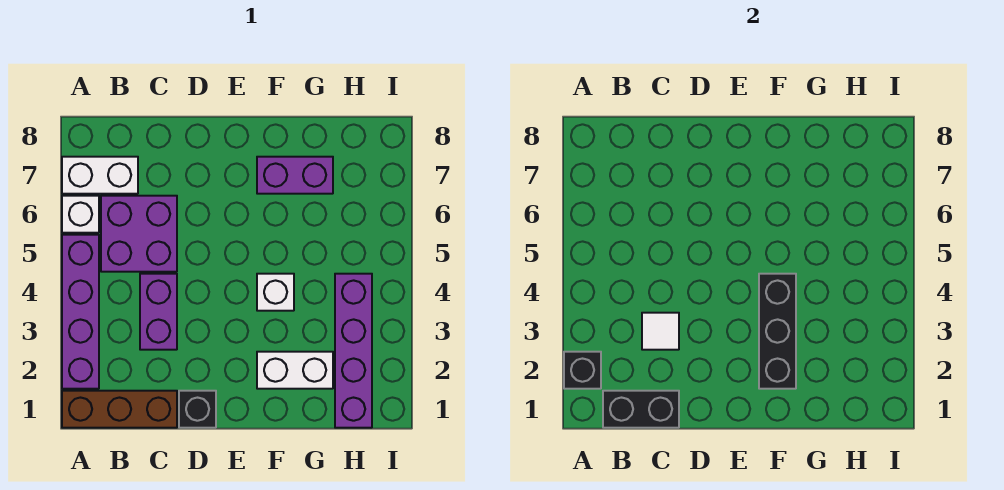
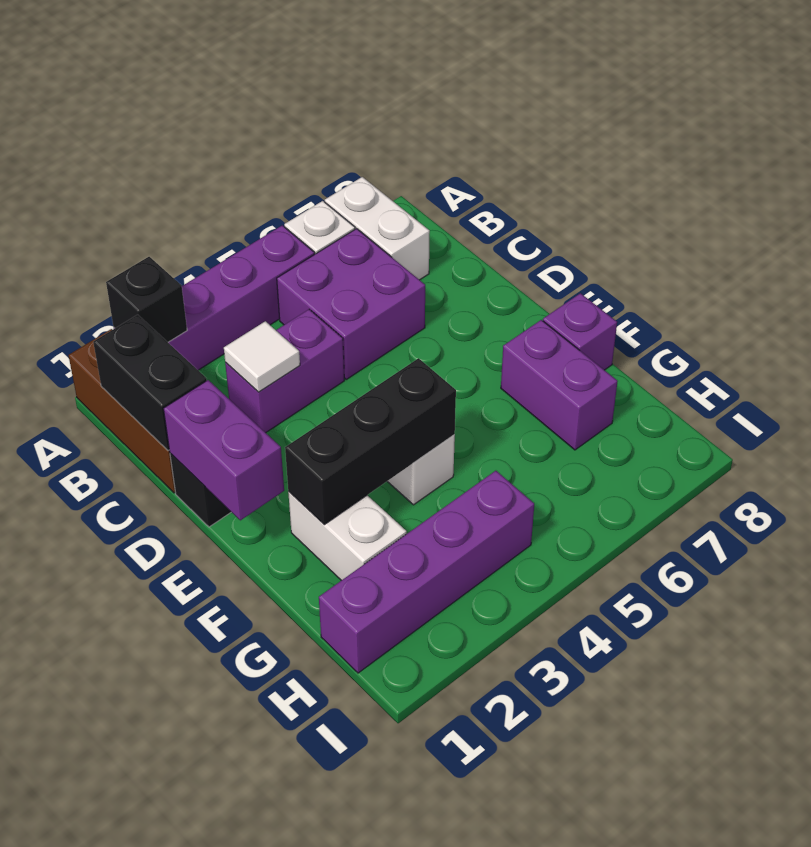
none -> purple brick D1:E1 level 2
none -> purple brick F8 level 1

